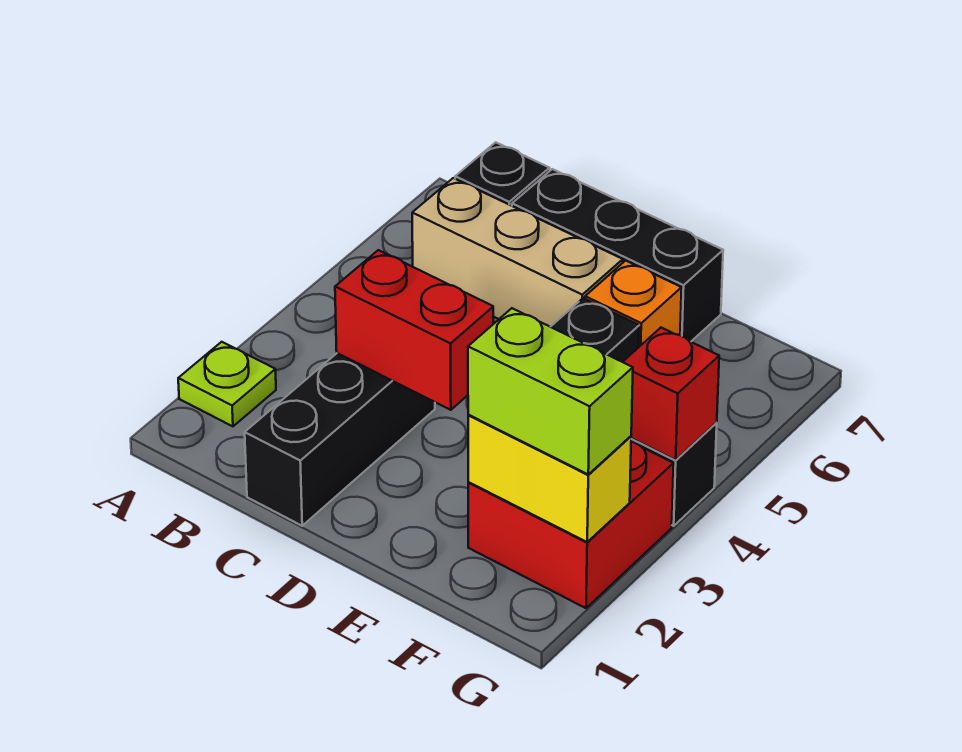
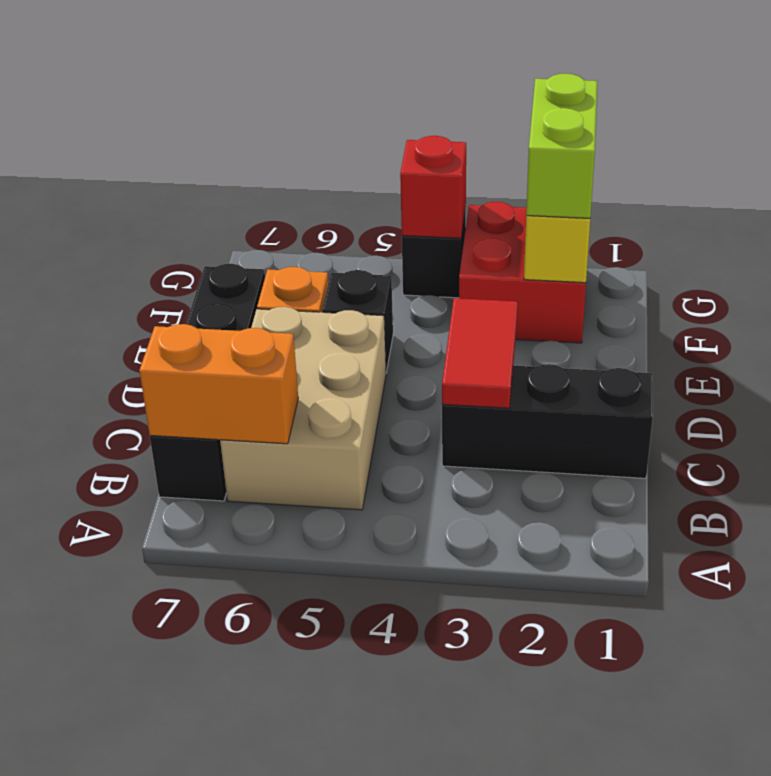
lime plate A2 level 1 -> none
tan brick B6:D6 level 1 -> tan brick B5:D6 level 1
none -> orange brick B6:B7 level 2
red brick C3:D3 level 2 -> red tile C3:D3 level 2

